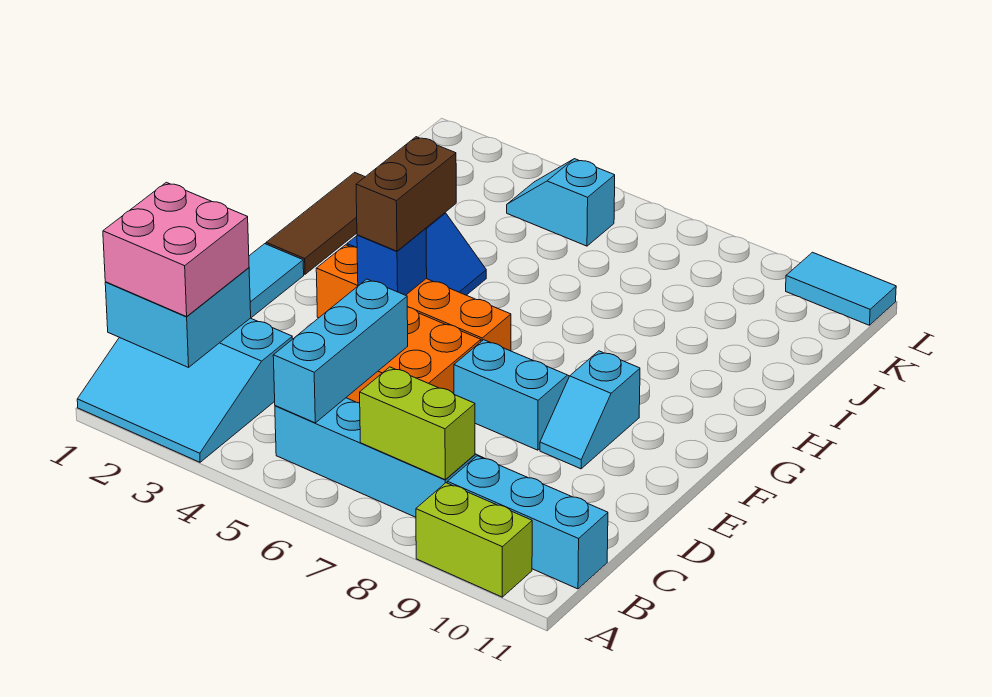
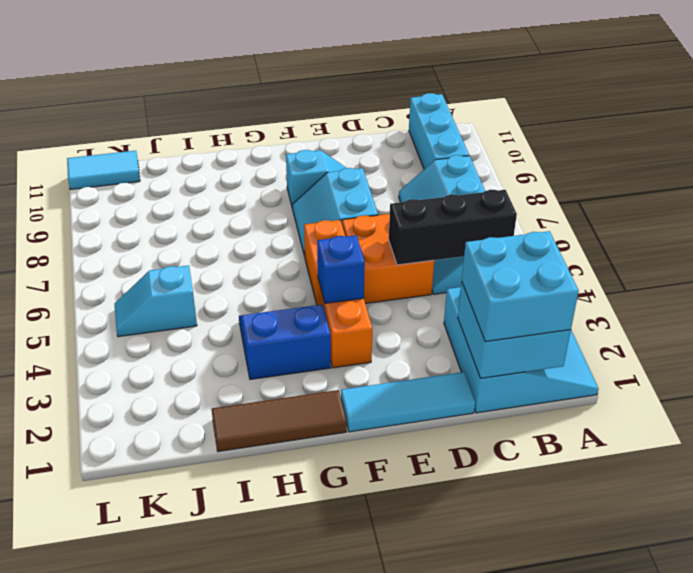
lime brick A9:A10 level 1 -> none
pink brick B1:C2 level 3 -> cyan brick B1:C2 level 3
cyan brick B5:D5 level 2 -> black brick B5:D5 level 2
lime brick B7:B8 level 2 -> none
brown brick F4:G4 level 3 -> none
cyan slope K4:K5 level 1 top 5 -> cyan slope J5:K5 level 1 top J
cyan tile L10:L11 level 1 -> cyan tile K11:L11 level 1

